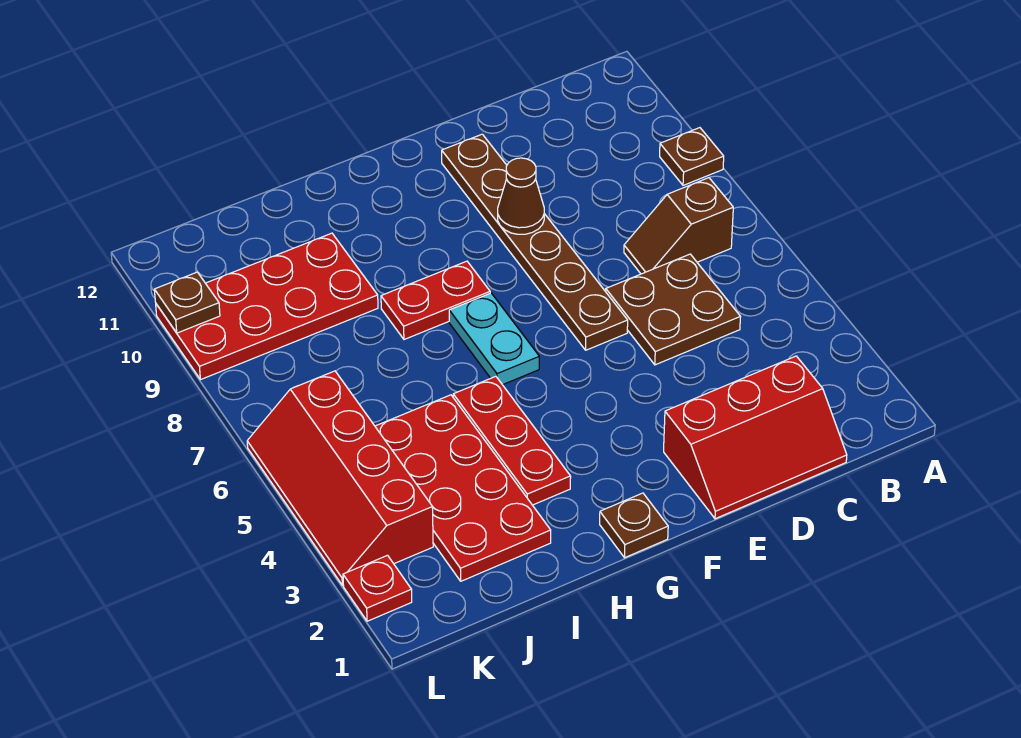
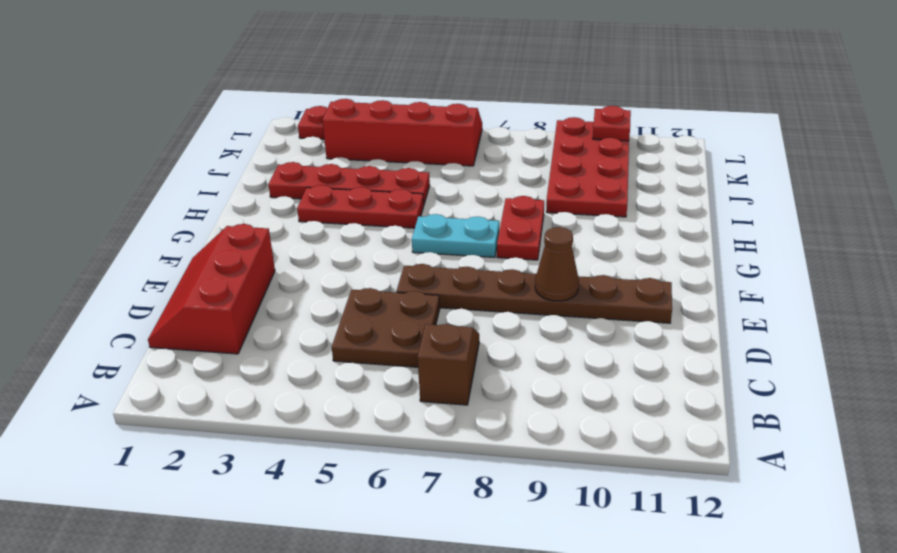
brown plate A9 level 1 -> none
brown plate G1 level 1 -> none
red plate I2:J5 level 1 -> red plate I2:I5 level 1
brown plate L10 level 2 -> red plate L10 level 2

